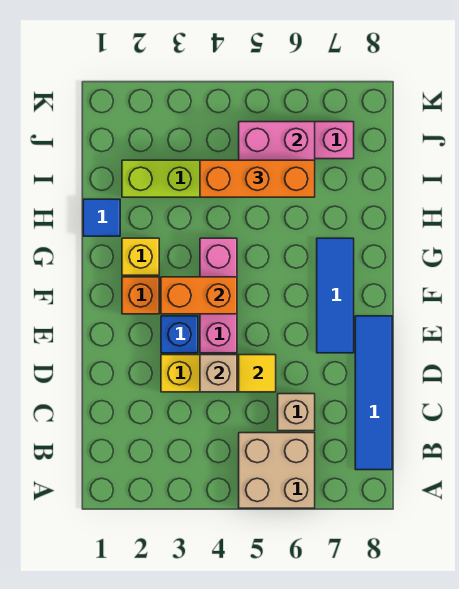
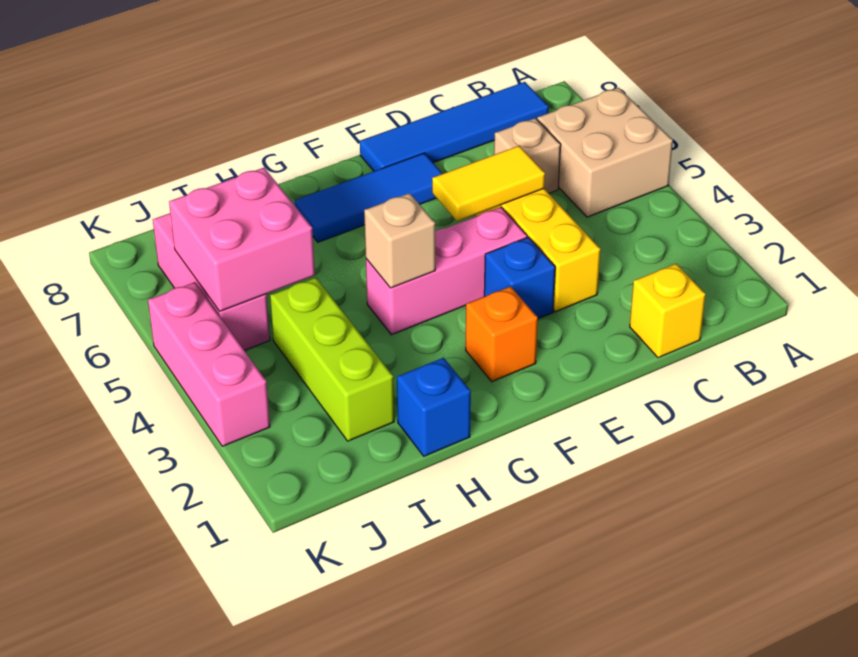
tan brick D4 level 2 -> tan brick G4 level 2
yellow tile D5 level 2 -> yellow tile D5:E5 level 2
orange brick F3:F4 level 2 -> none
yellow brick G2 level 1 -> yellow brick C1 level 1
blue tile H1 level 1 -> blue brick H1 level 1
orange brick I4:I6 level 3 -> none
none -> pink brick K3:K5 level 1

